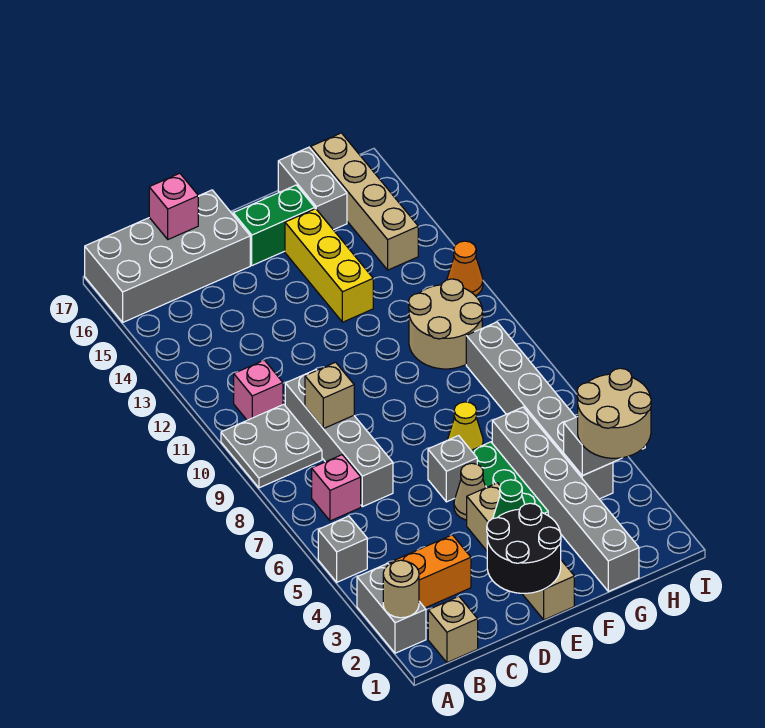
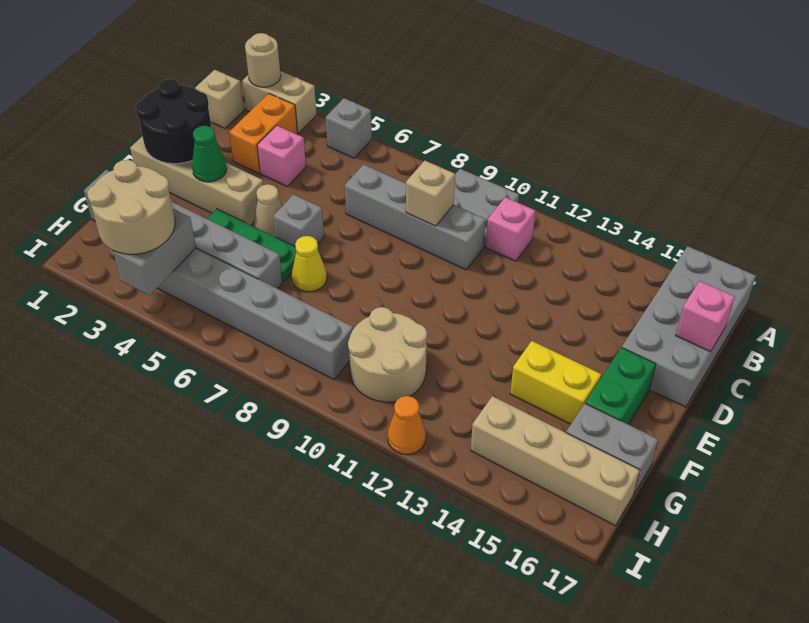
grey brick A2:A3 level 1 -> tan brick A2:A3 level 1
pink brick B7 level 1 -> pink brick C4 level 1
yellow brick F13:F15 level 1 -> yellow brick F14:F15 level 1

